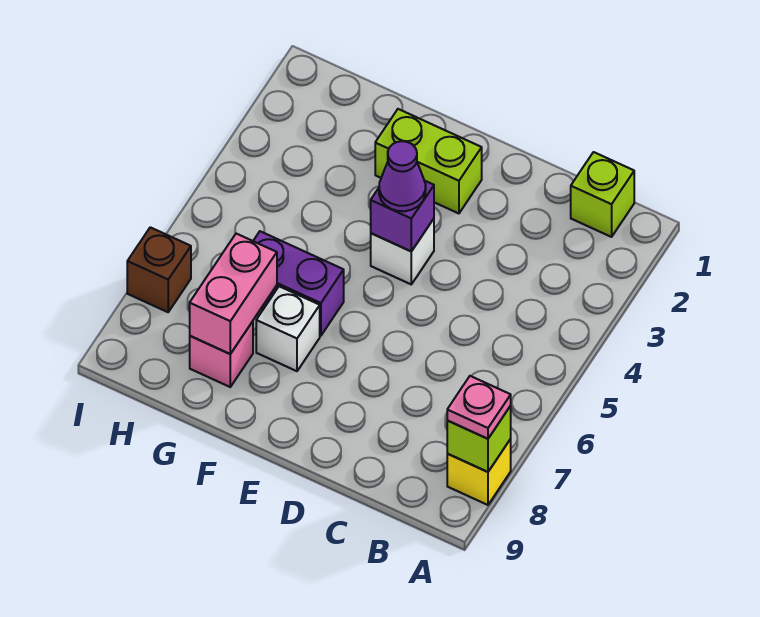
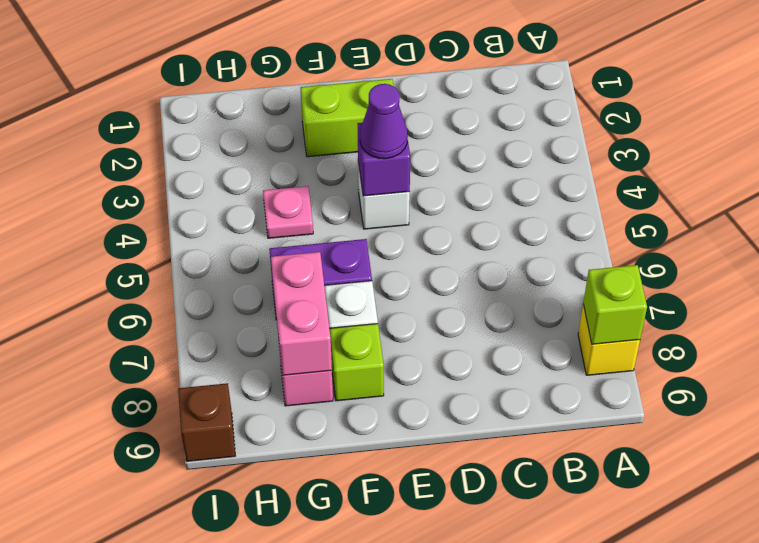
pink plate A8 level 3 -> pink plate G4 level 1
lime brick B1 level 1 -> lime brick F8 level 1
brown brick I7 level 1 -> brown brick I9 level 1

